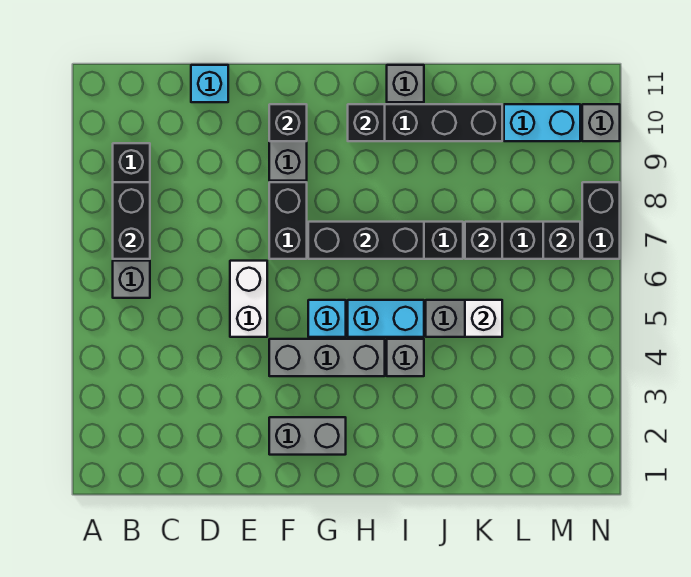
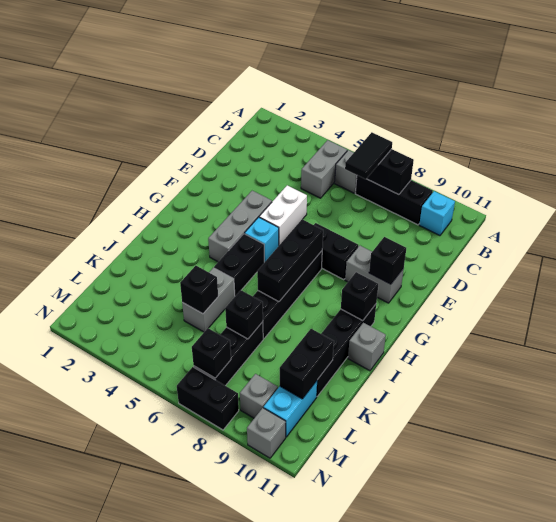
none -> black tile B7:C7 level 3
cyan brick D11 level 1 -> cyan brick B10 level 1
white brick E5:E6 level 1 -> white brick E5:F5 level 1
grey brick F2:G2 level 1 -> grey brick B5:C5 level 1
cyan brick H5:I5 level 1 -> black brick H5:I5 level 1
grey brick I4 level 1 -> grey brick M9 level 1
white brick K5 level 2 -> black brick K5 level 2
none -> black brick K10:L10 level 2

